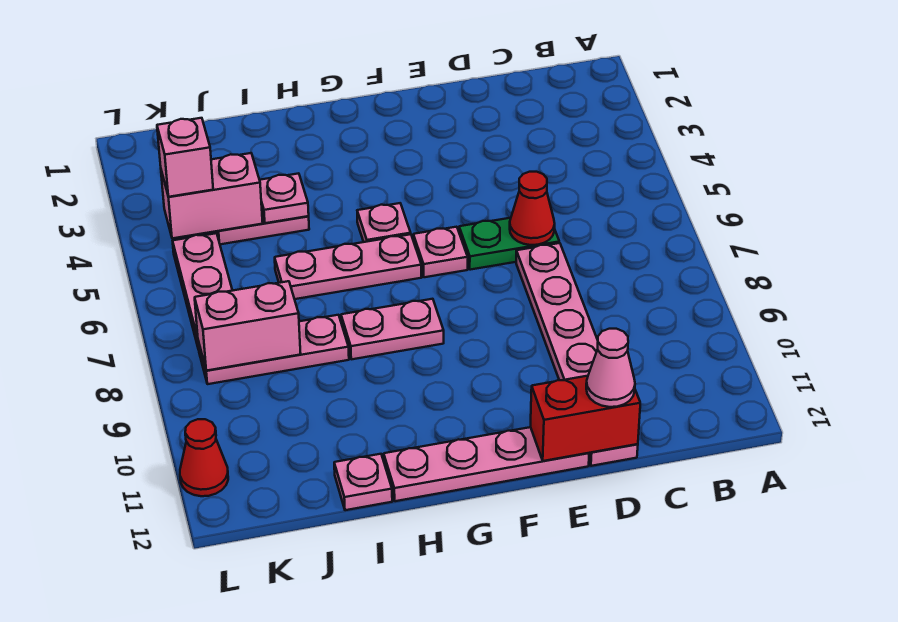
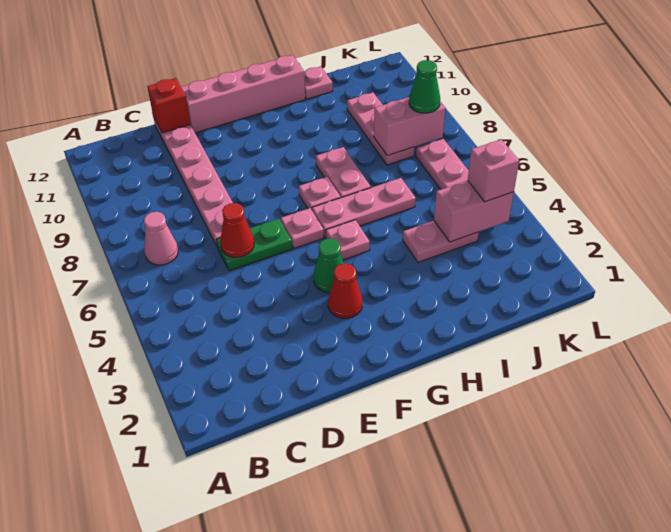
red brick D12:E12 level 2 -> red brick D12 level 2
pink cone D12 level 3 -> pink cone B7 level 1
pink plate E12:H12 level 1 -> pink brick E12:H12 level 1
none -> green cone F4 level 1
pink plate G8:H8 level 1 -> pink plate H7:H8 level 1
pink plate I4 level 2 -> pink plate G7 level 1
pink plate I8:K8 level 1 -> pink plate J8:J10 level 1
none -> green cone K8 level 3
red cone L11 level 1 -> red cone F3 level 1

